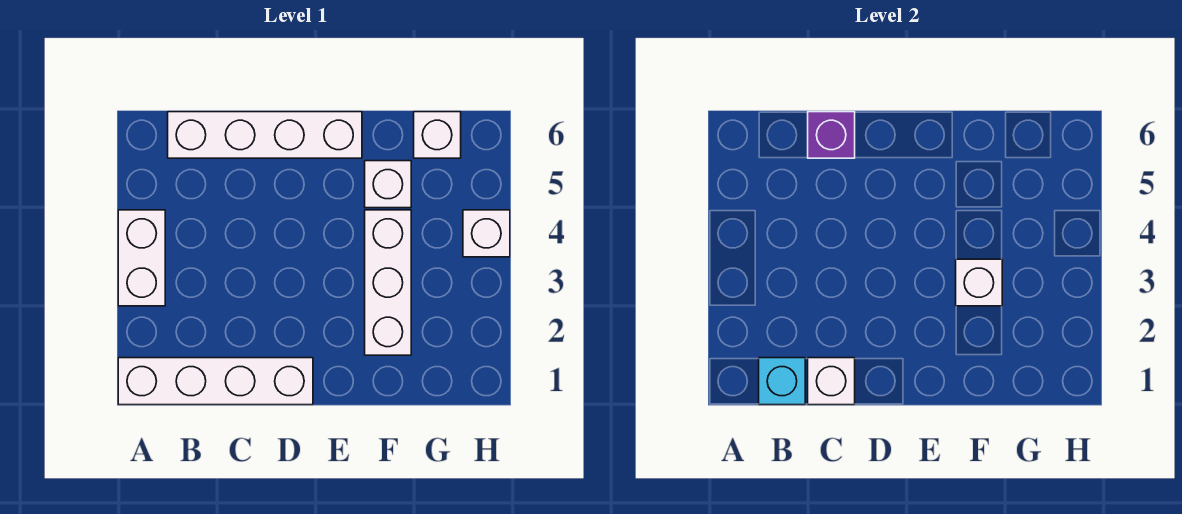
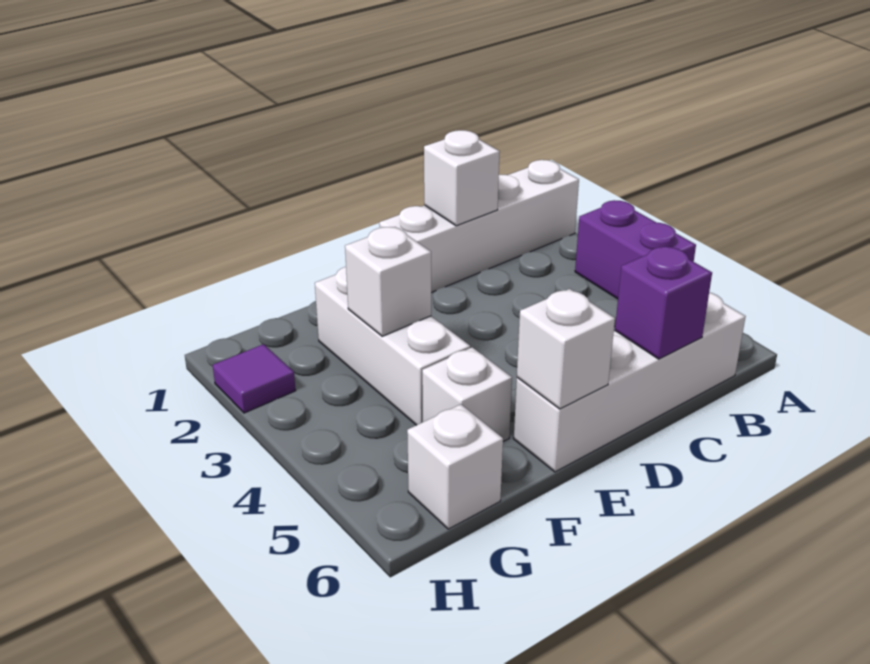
white brick A3:A4 level 1 -> purple brick A3:A4 level 1
cyan brick B1 level 2 -> none
none -> purple tile H2 level 1
white brick H4 level 1 -> white brick E6 level 2

